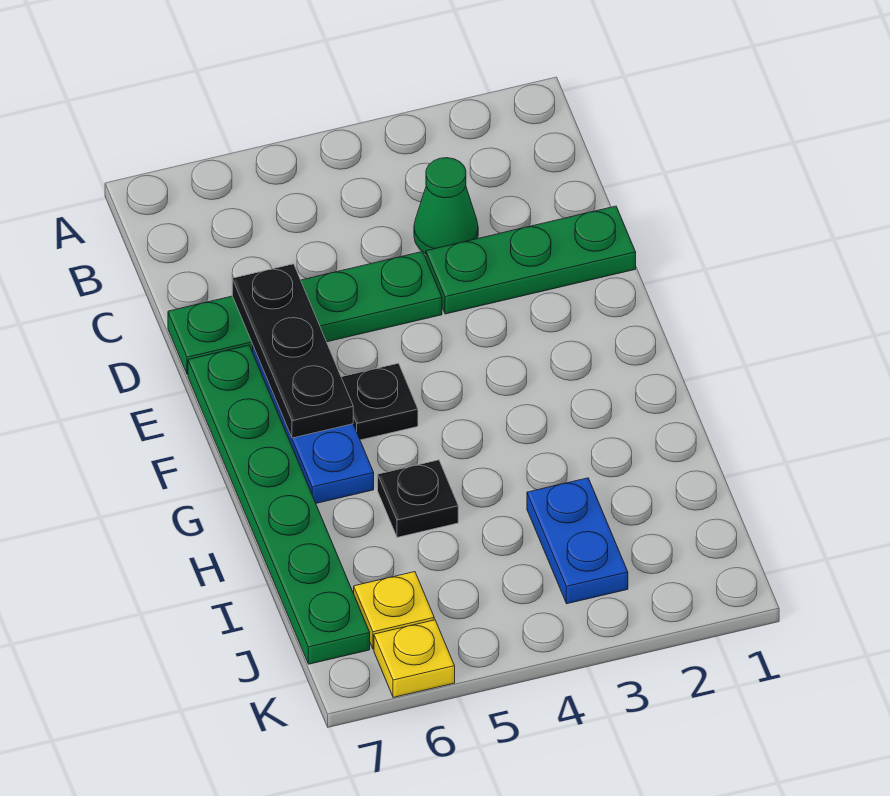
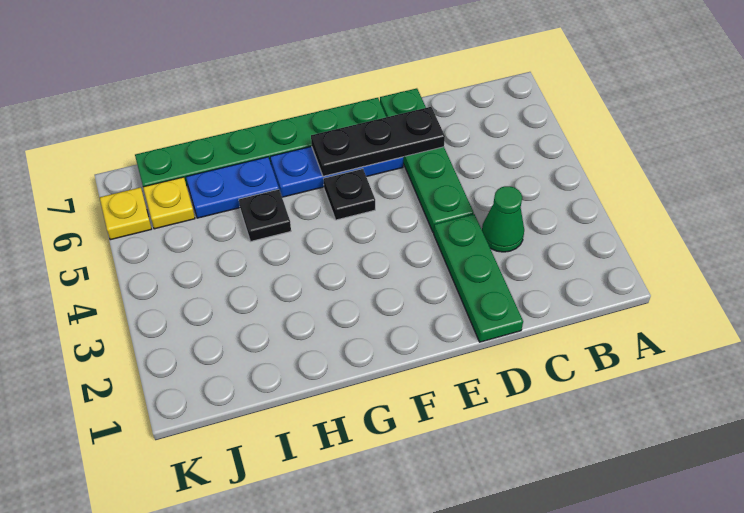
blue plate I3:J3 level 1 -> blue plate H6:I6 level 1

